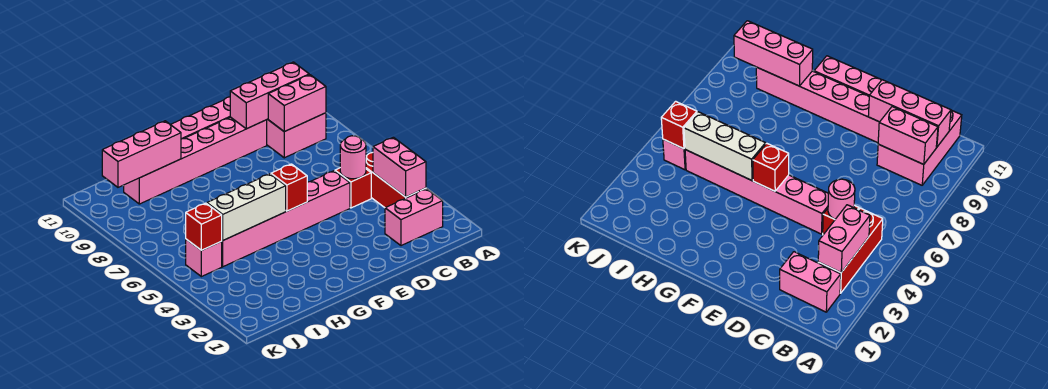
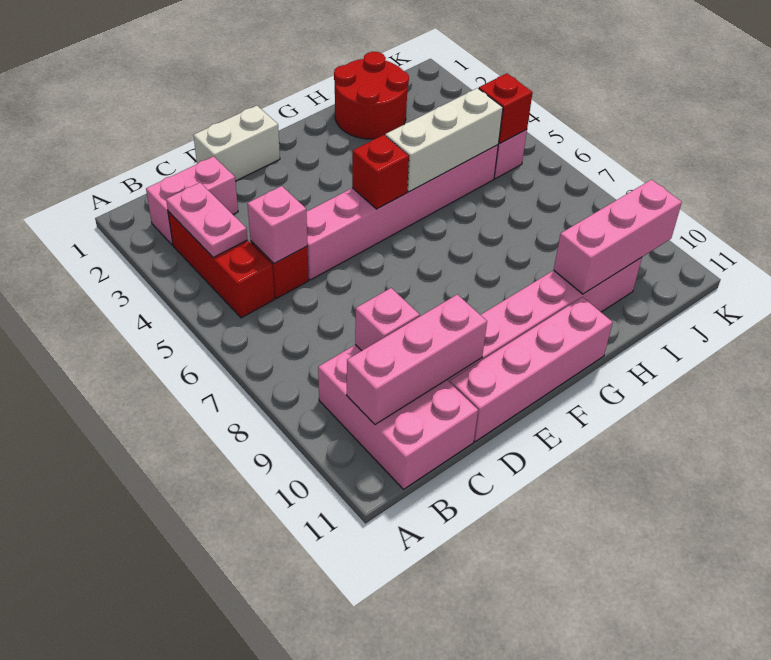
pink brick B3:B4 level 2 -> pink plate B3:B4 level 2
pink brick B9:C9 level 2 -> pink brick C9 level 2
pink round brick C5 level 2 -> pink brick C5 level 2
none -> white brick D1:E1 level 1
none -> red round brick H1:I2 level 1

